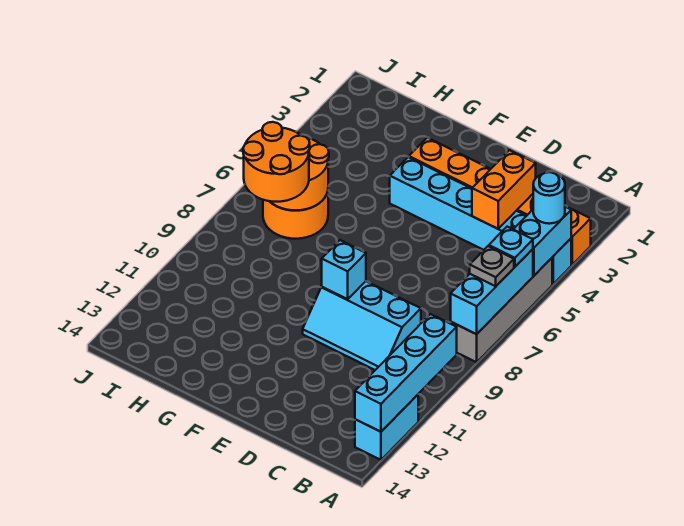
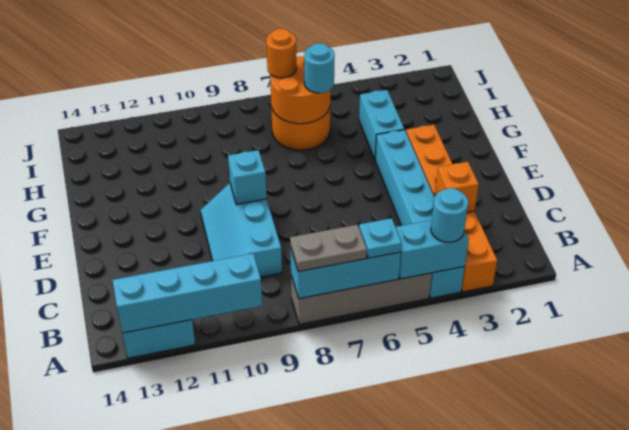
grey plate A7 level 3 -> grey plate A7:A8 level 3
orange brick C3:C4 level 2 -> orange brick C3 level 2
none -> cyan brick G4:H4 level 1
none -> cyan round brick H6 level 3
orange round brick H7:I8 level 3 -> orange round brick I7 level 3

